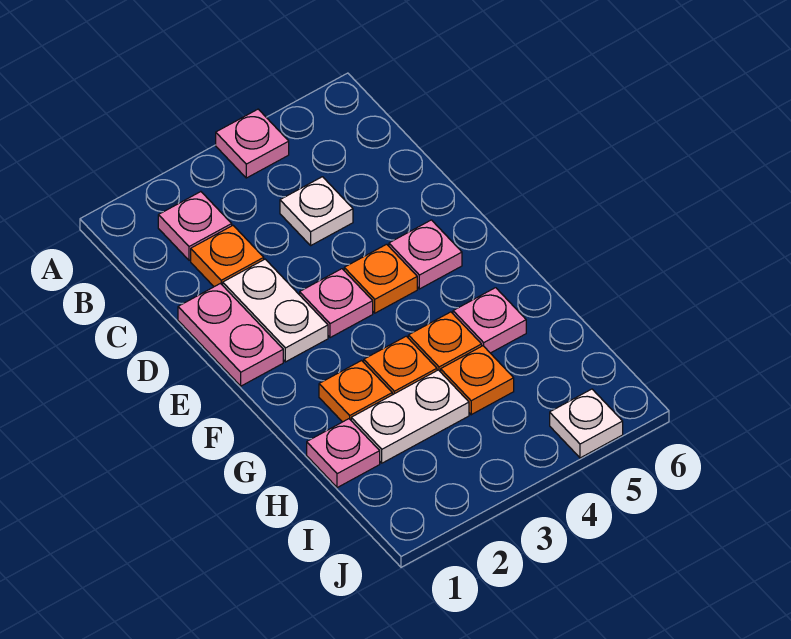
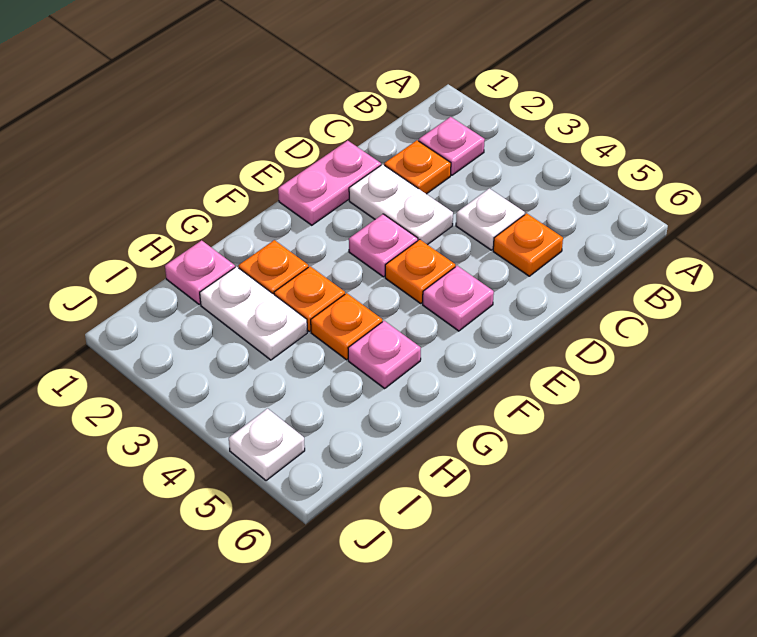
pink plate A4 level 1 -> none
white plate D2:E2 level 1 -> white plate D2:D3 level 1
orange plate H4 level 1 -> orange plate C5 level 1

